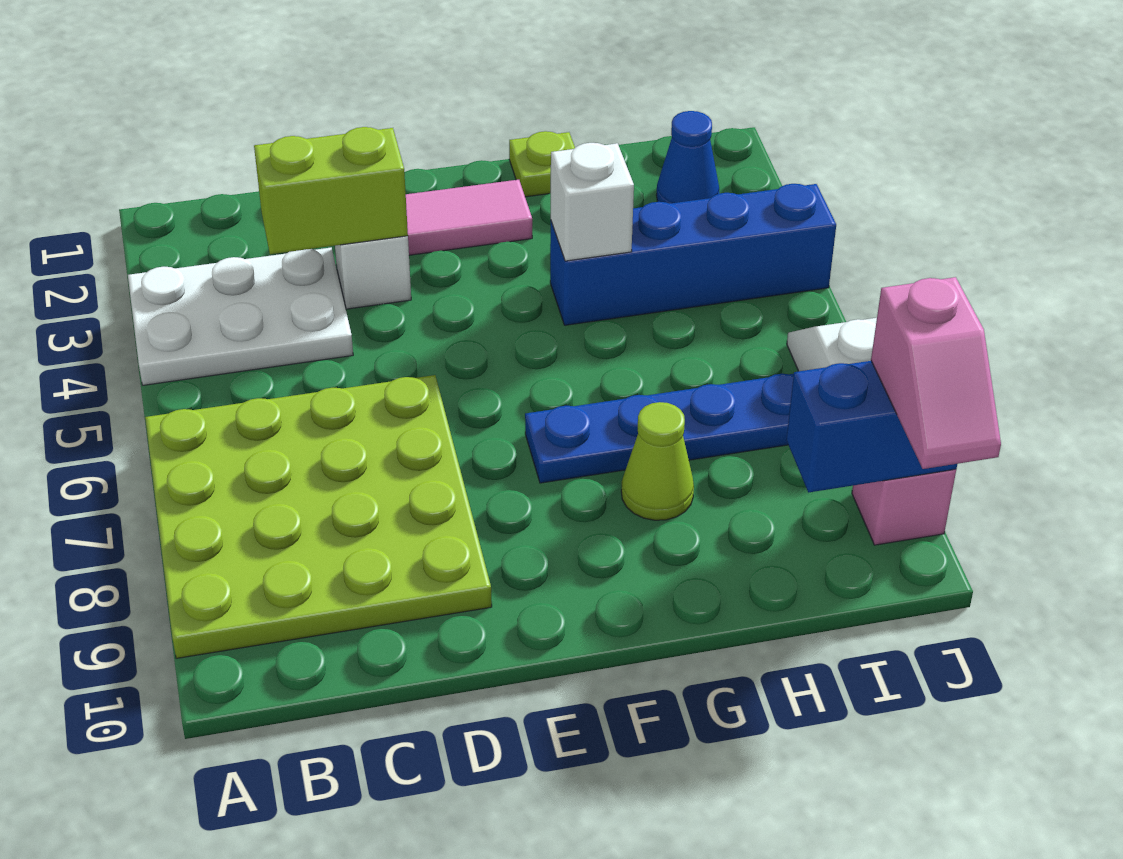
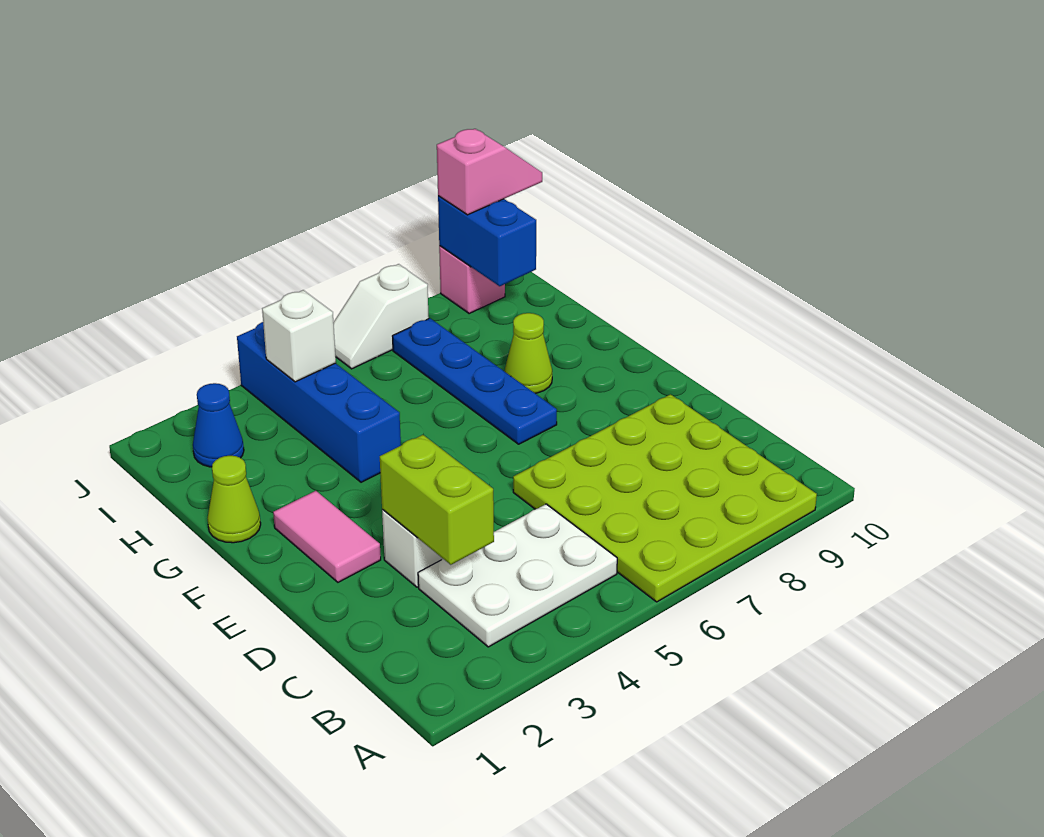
white plate A3:C4 level 1 -> white plate B3:C5 level 1
lime plate G1 level 1 -> lime cone G1 level 1
white brick G4 level 2 -> white brick I4 level 2

